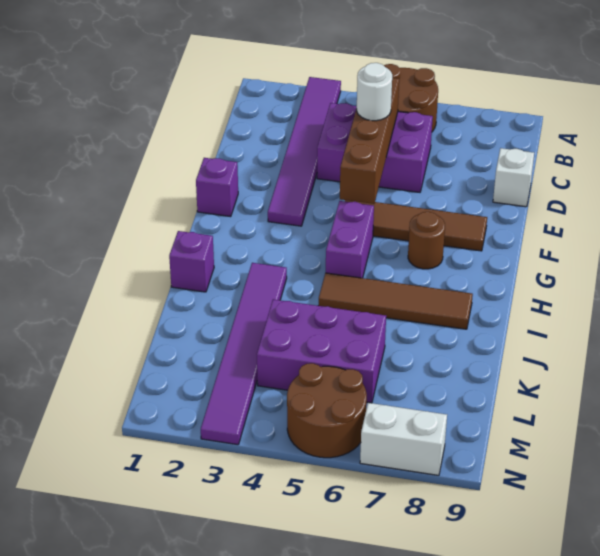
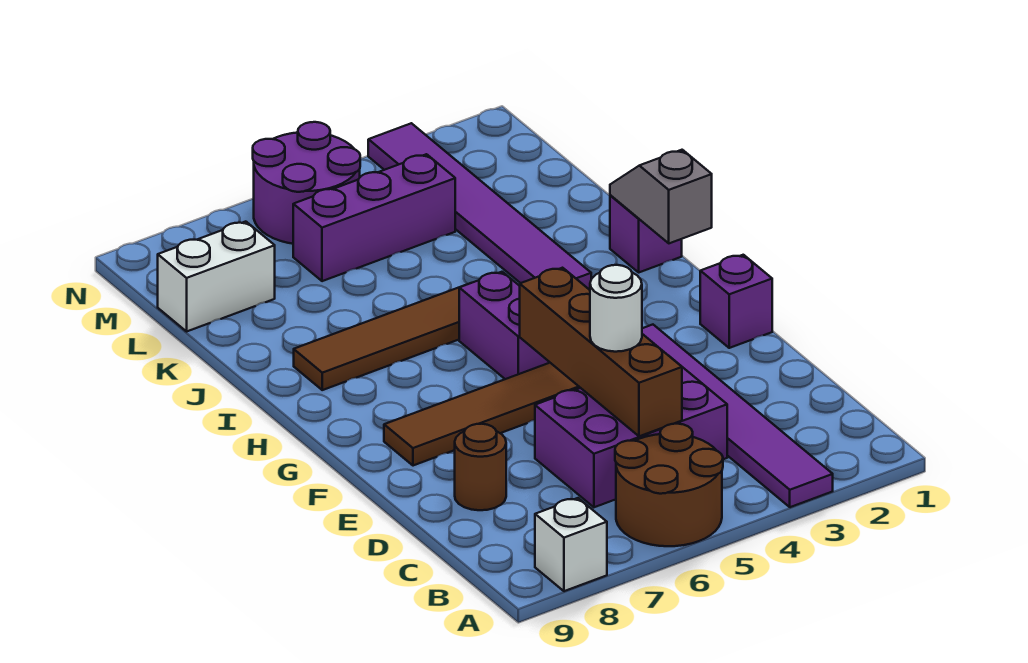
white brick D9 level 1 -> white brick A8 level 1
brown round brick G7 level 1 -> brown round brick D8 level 1
none -> grey slope H1:I1 level 2 top H
purple brick K4:L6 level 1 -> purple brick L4:L6 level 1
brown round brick M5:N6 level 1 -> purple round brick M5:N6 level 1
white brick N7:N8 level 1 -> white brick L8:L9 level 1

